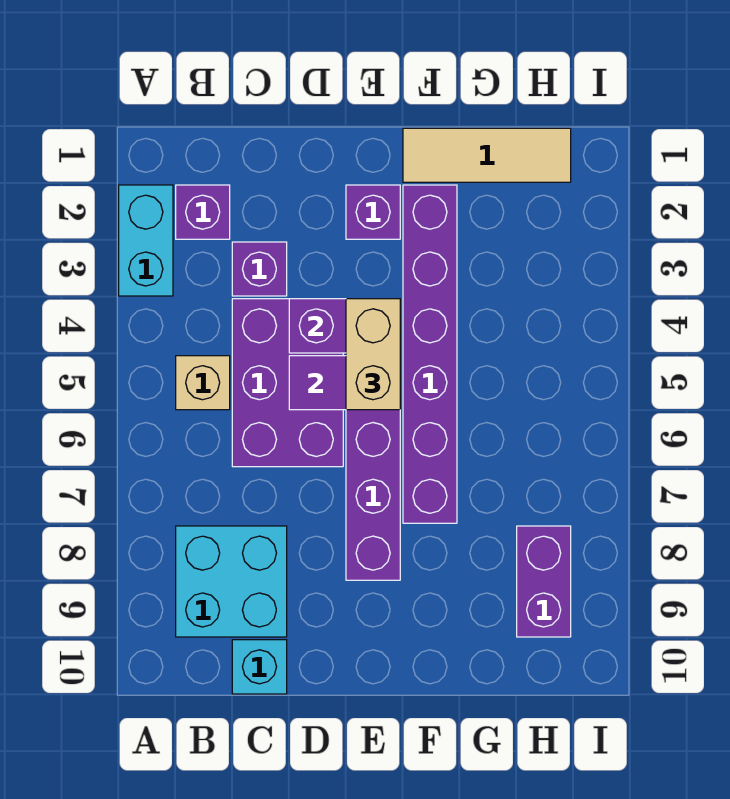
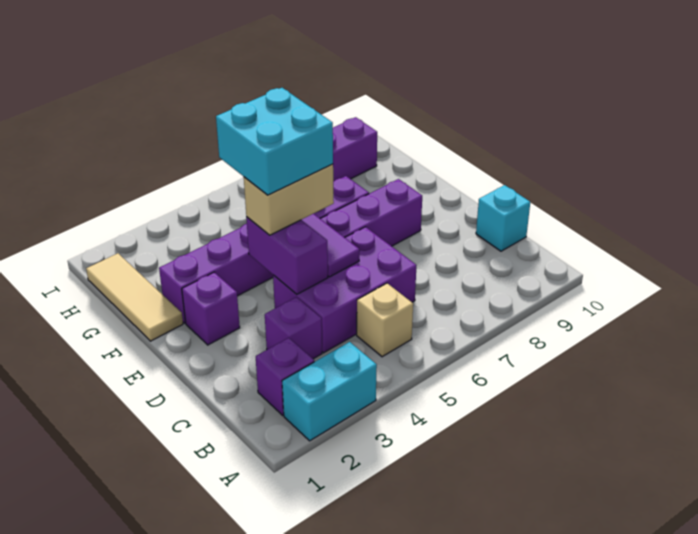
cyan brick B8:C9 level 1 -> cyan brick E4:F5 level 4

